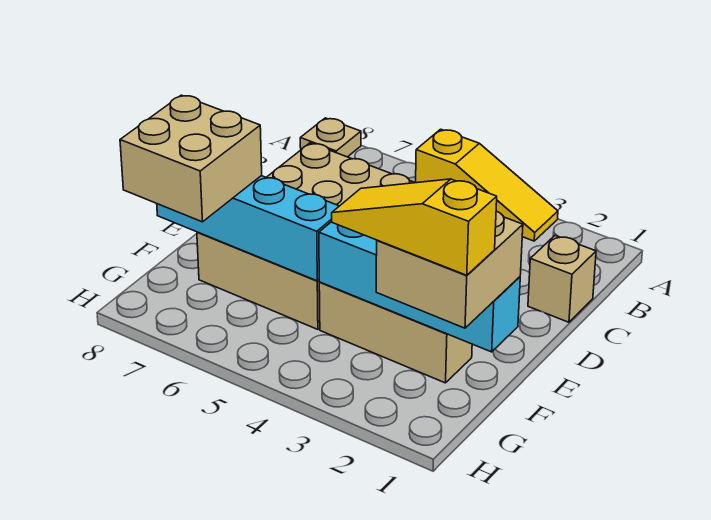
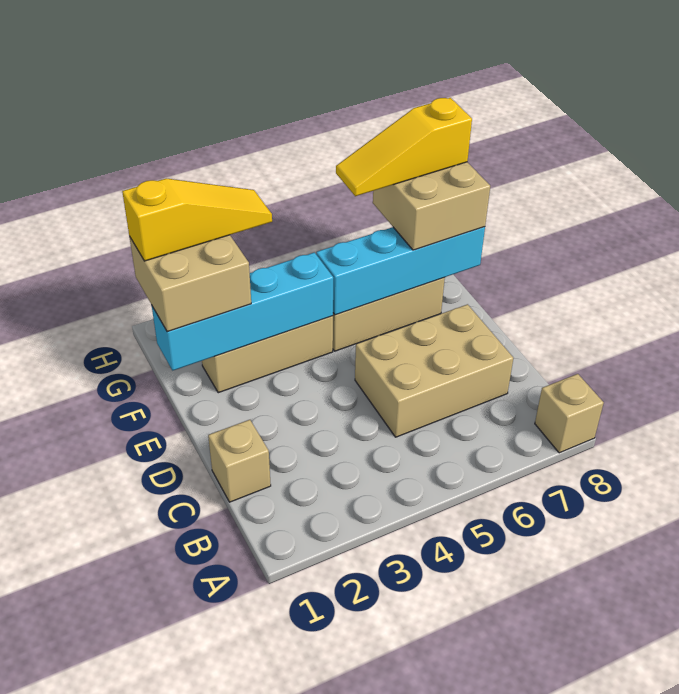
yellow slope A3:A5 level 1 top 5 -> yellow slope G6:G8 level 4 top 8
tan plate A8 level 1 -> tan brick A8 level 1

